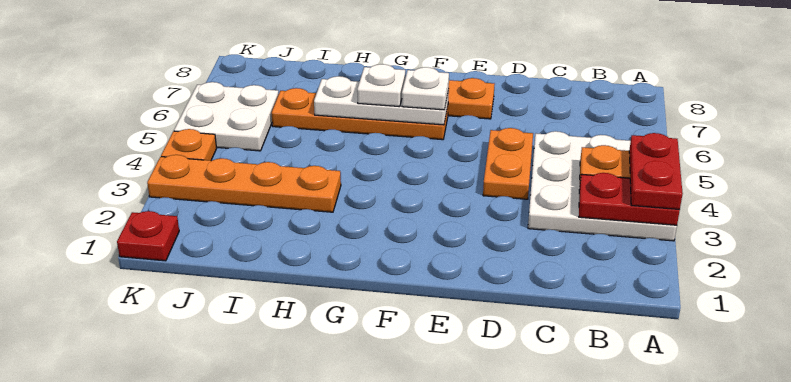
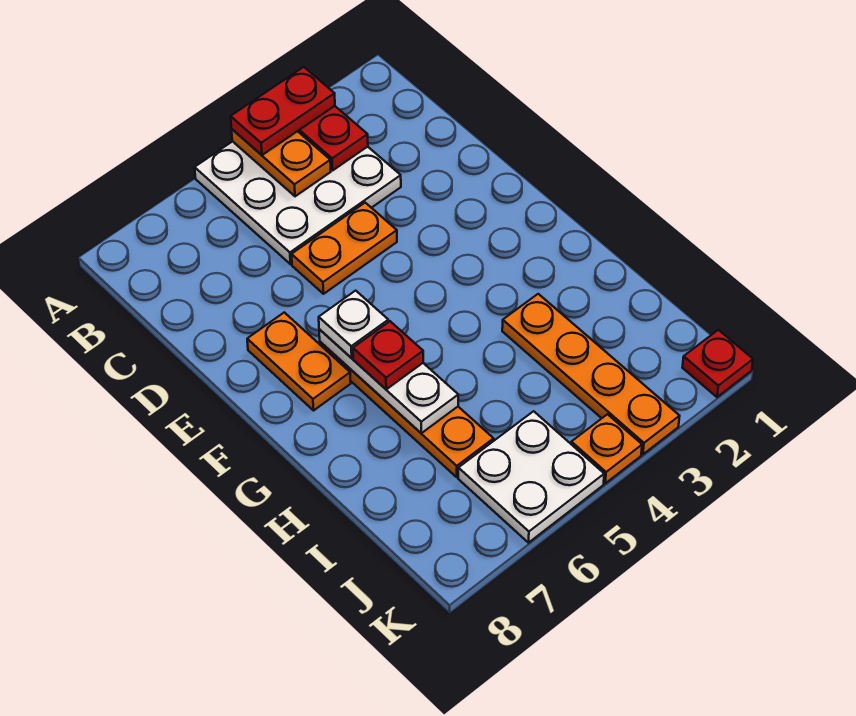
white plate G6 level 3 -> red plate G6 level 3

